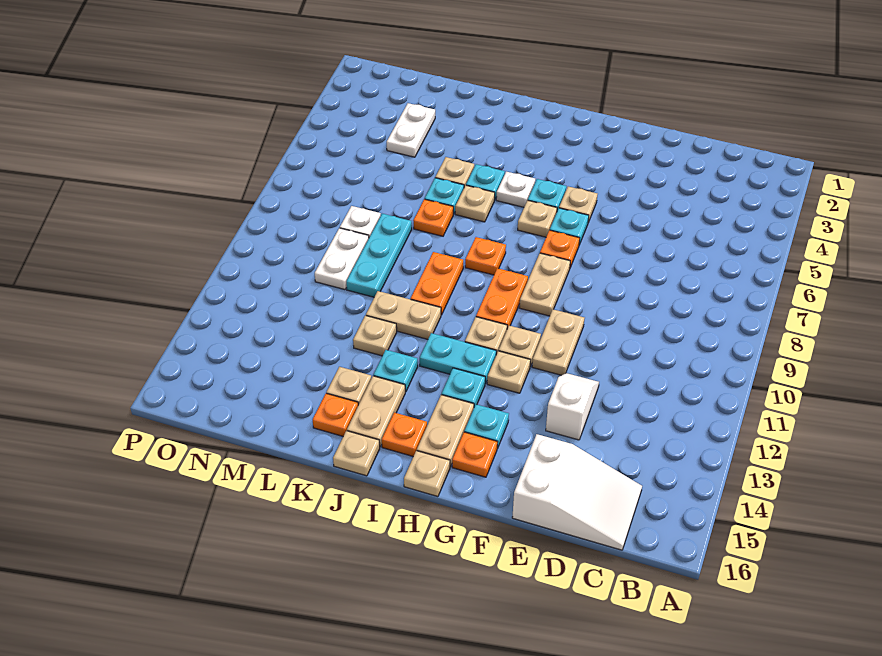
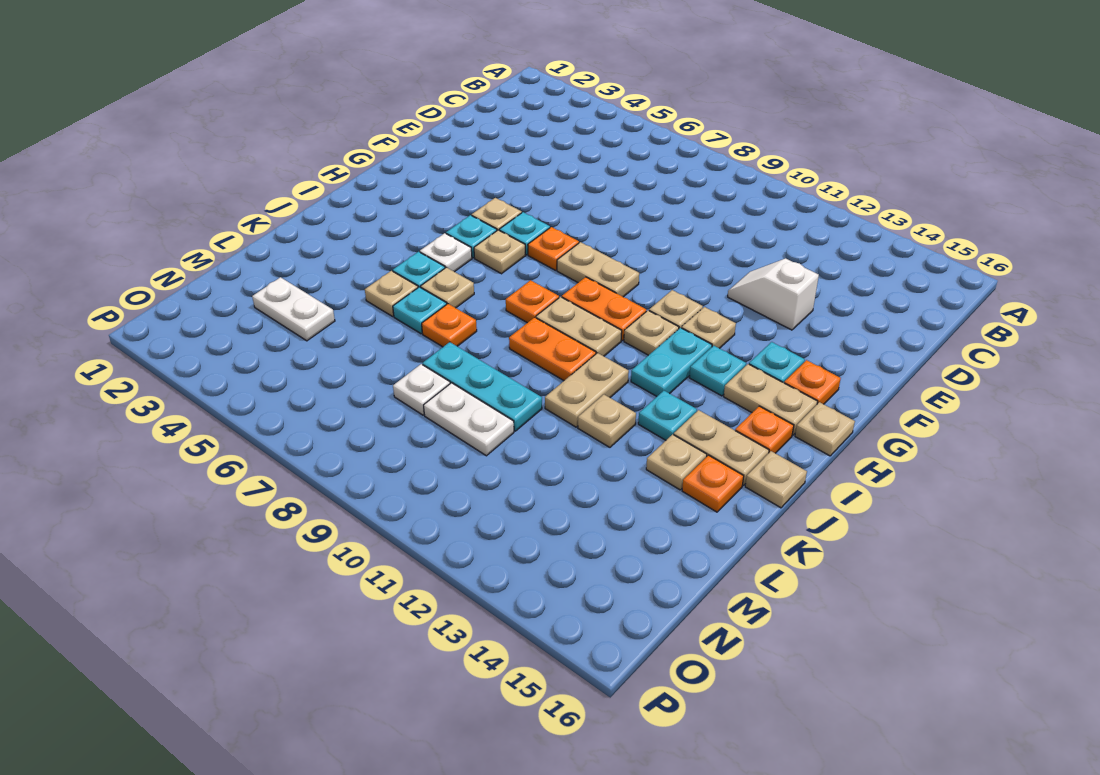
white slope C15:E16 level 1 top E -> none
tan plate F10:F11 level 1 -> tan plate I9:I10 level 1

